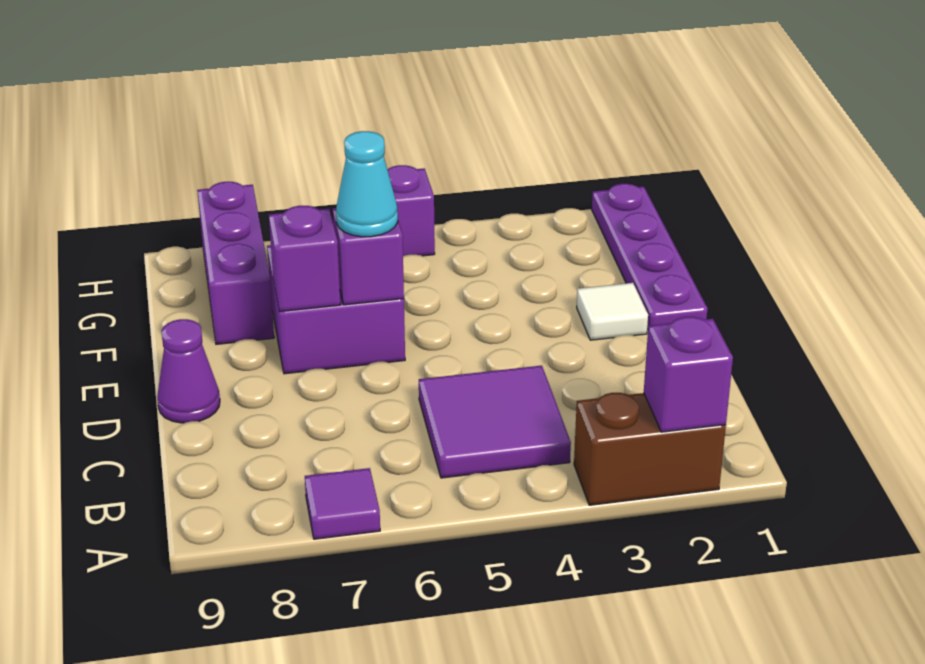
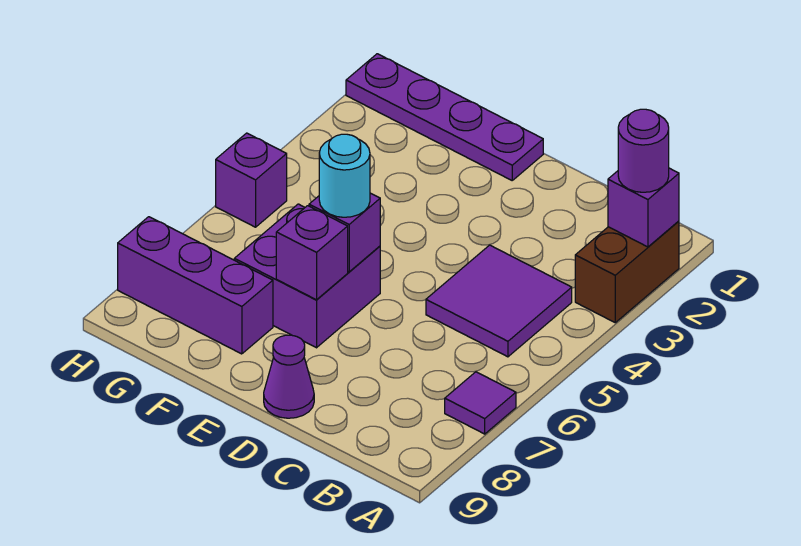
none -> purple round brick A2 level 3
white tile E2 level 1 -> none
cyan cone E6 level 3 -> cyan round brick E6 level 3

